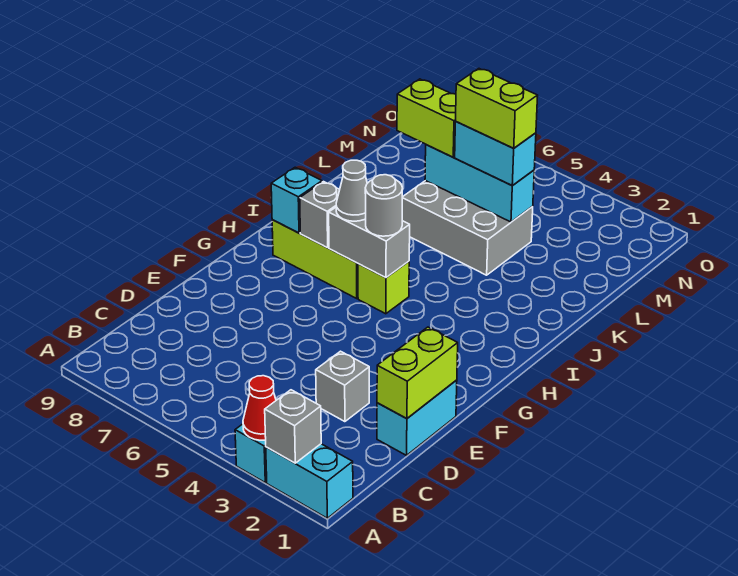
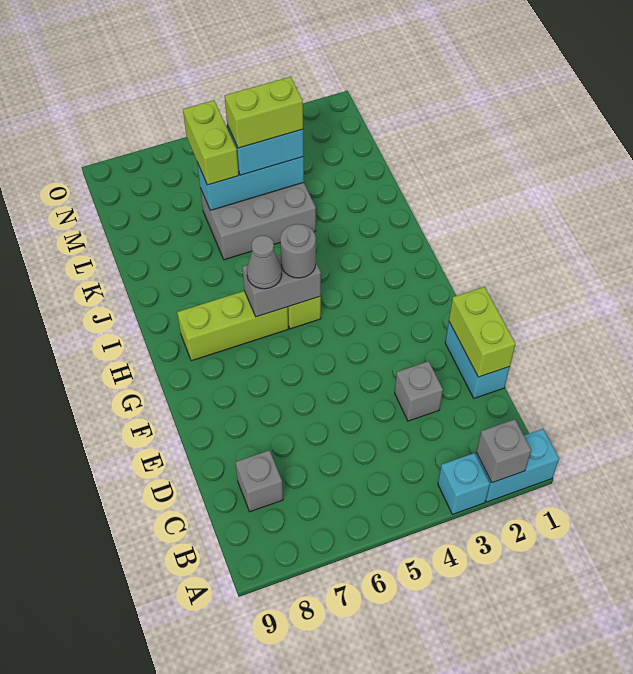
red cone A3 level 2 -> none
grey brick H7 level 2 -> grey brick C8 level 1
cyan brick H8 level 2 -> none
lime brick L6:L7 level 3 -> lime brick L6:M6 level 3

